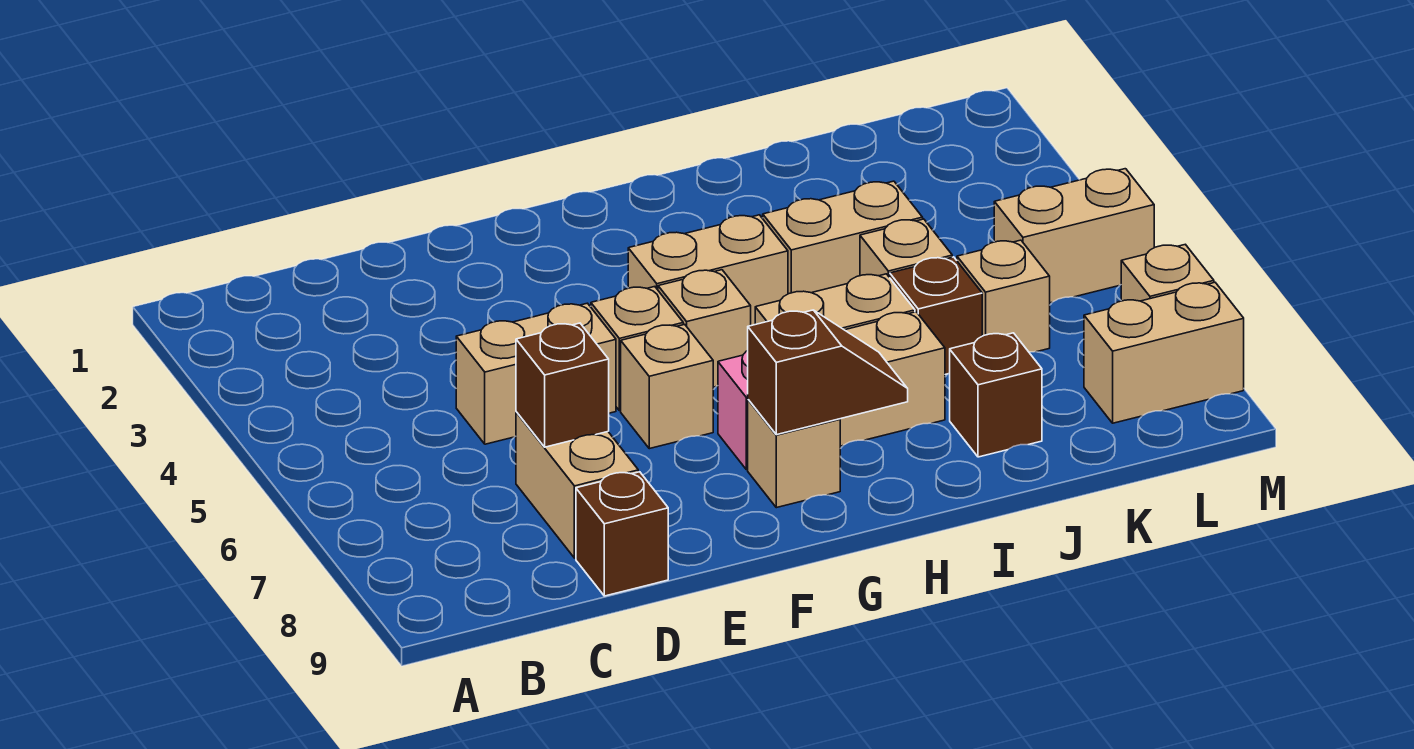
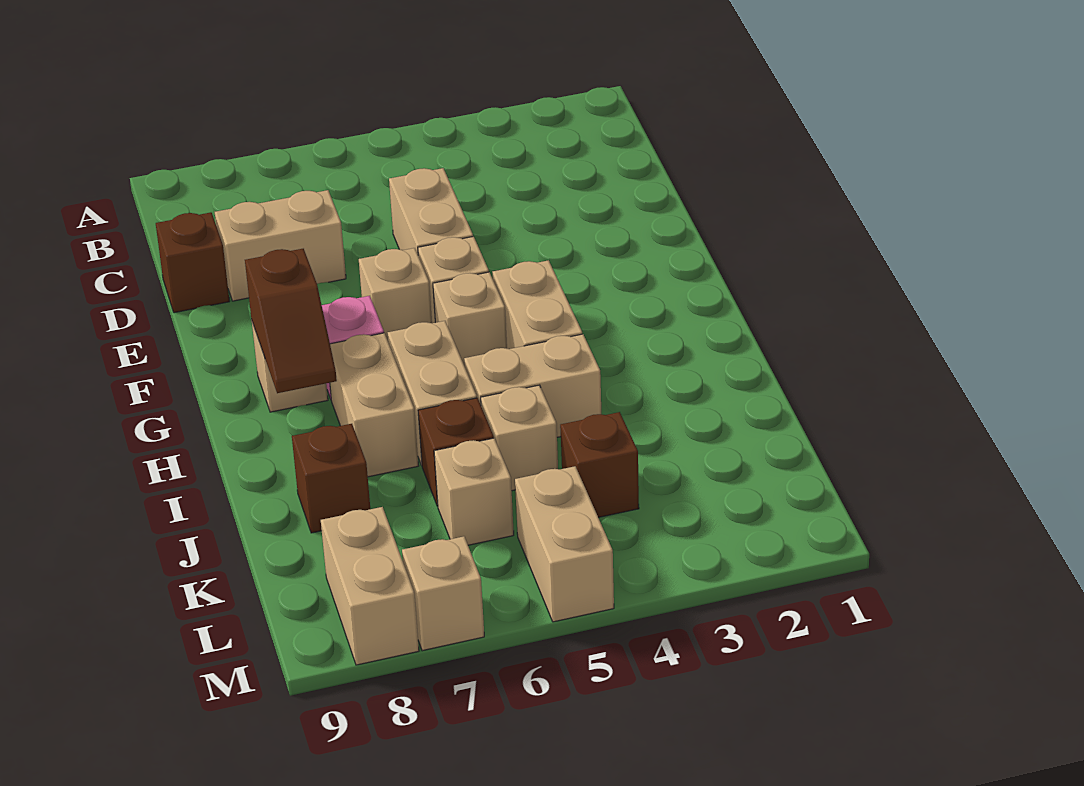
brown brick D7 level 2 -> brown brick K4 level 1
tan brick I4:J4 level 1 -> tan brick I4:I5 level 1

